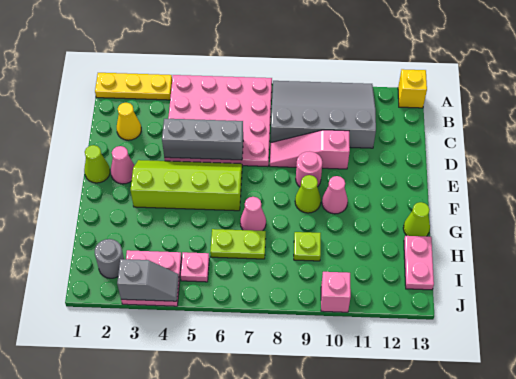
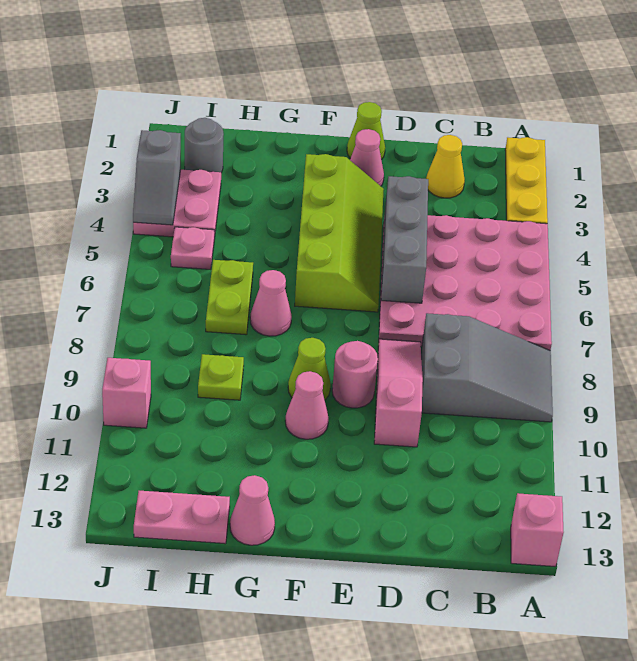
grey slope A8:C11 level 1 top C -> grey slope A8:C9 level 1 top C
yellow brick A13 level 1 -> pink brick A13 level 1
lime cone G13 level 1 -> pink cone G13 level 1

